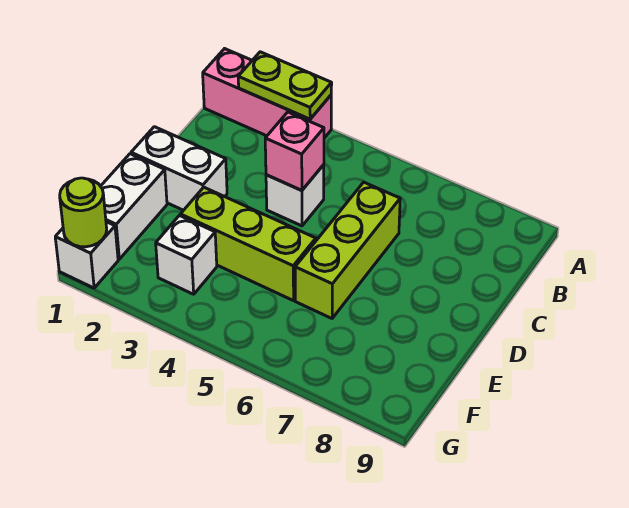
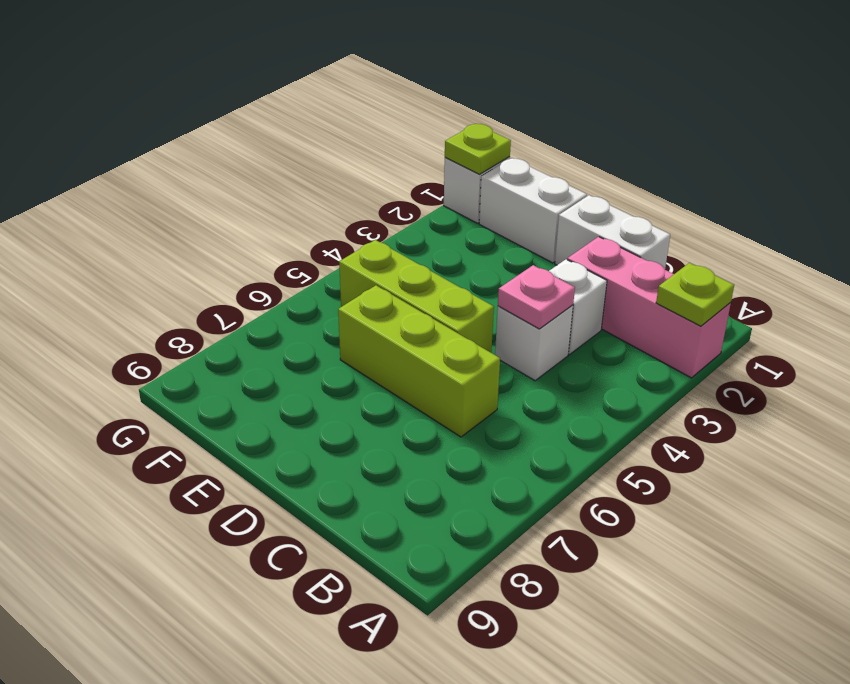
pink brick A1:A3 level 1 -> pink brick A2:C2 level 1
lime plate A2:A3 level 2 -> lime plate A2 level 2
pink brick C4 level 2 -> pink plate C4 level 2
white brick D1:D2 level 1 -> white brick C1:D1 level 1
lime brick E3:E5 level 1 -> lime brick D5:F5 level 1
white brick F3 level 1 -> white brick C3 level 1
lime round brick G1 level 2 -> lime plate G1 level 2

